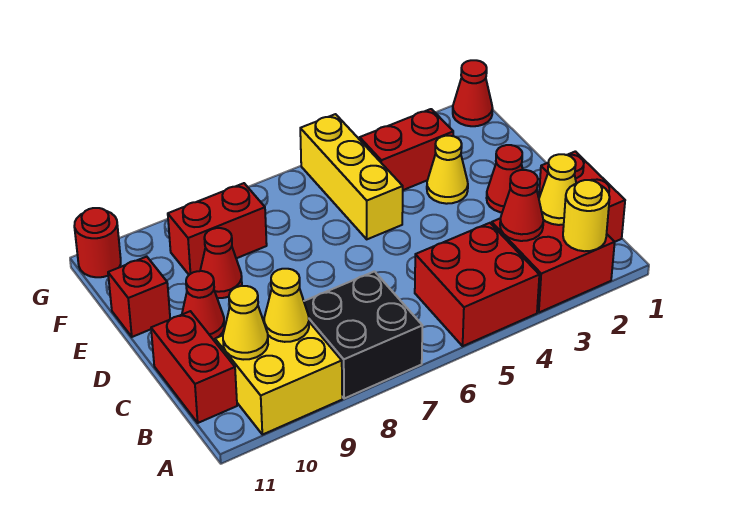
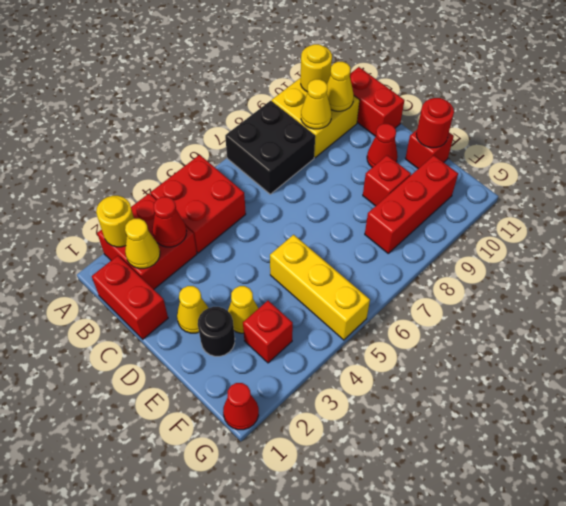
none -> yellow round brick A10 level 2
red cone D2 level 1 -> yellow cone D2 level 1
none -> black round brick E2 level 1
red cone E9 level 1 -> red brick E9 level 1
red brick F3:F4 level 1 -> red brick F3 level 1
red brick F8:F9 level 1 -> red brick F8:F10 level 1
red round brick G11 level 1 -> red round brick E11 level 2

